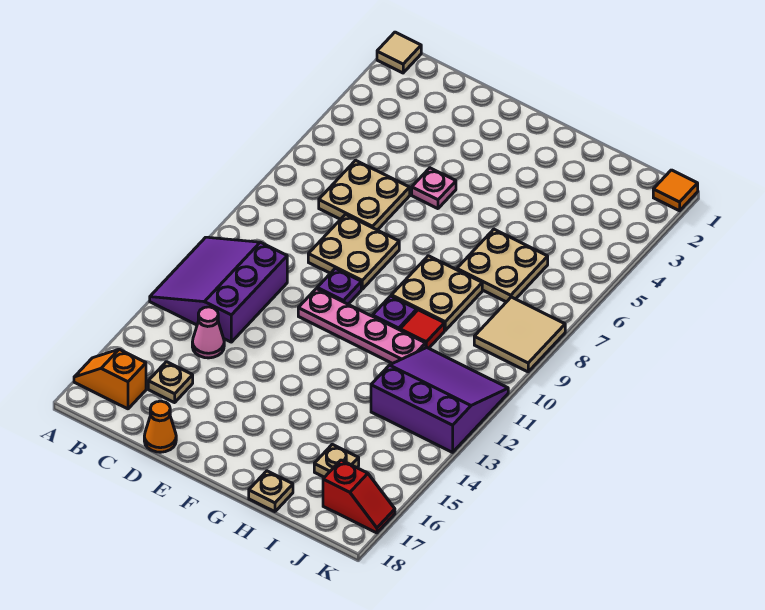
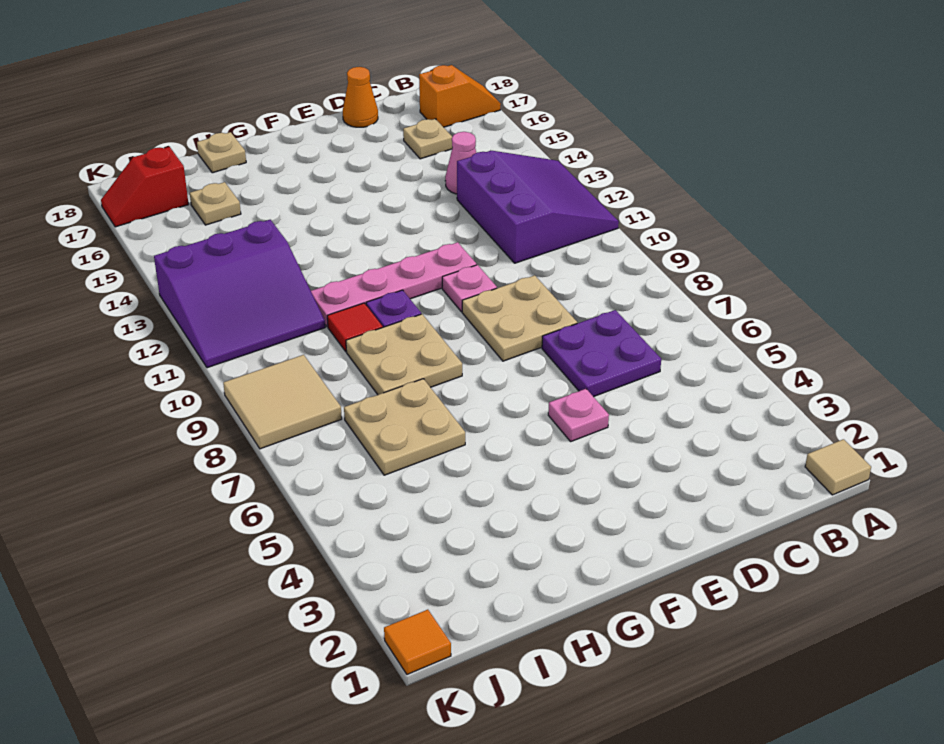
tan plate C6:D7 level 1 -> purple plate C6:D7 level 1
purple plate E10 level 1 -> pink plate E10 level 1

